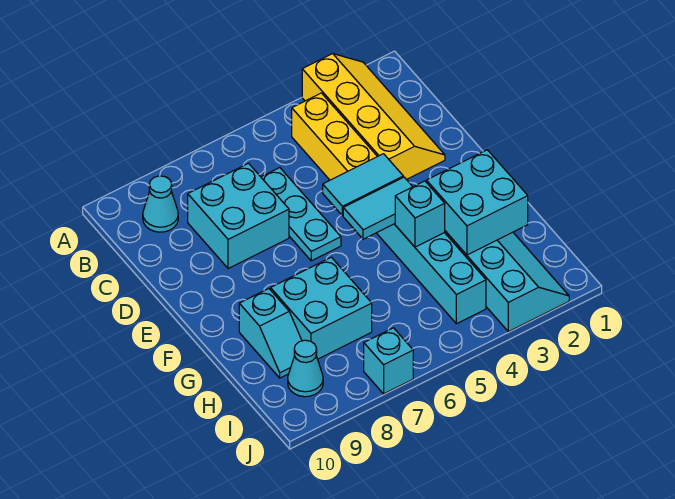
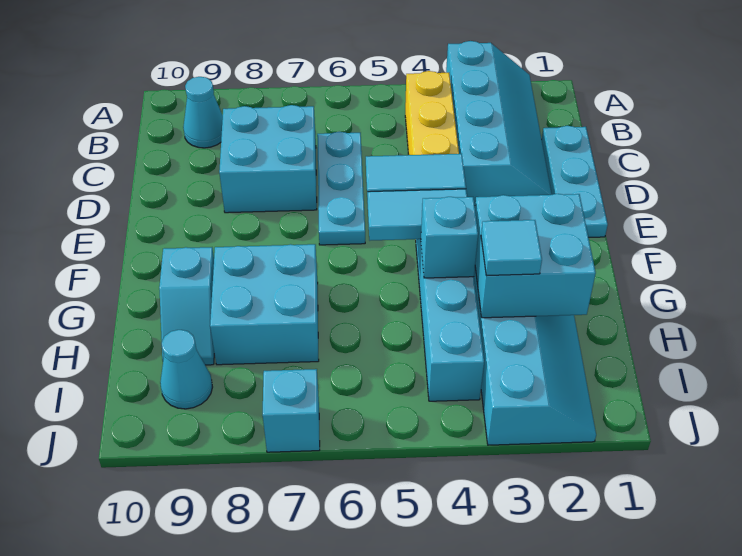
yellow slope A2:D3 level 1 top 3 -> cyan slope A2:D3 level 1 top 3
none -> cyan plate C1:E1 level 1
none -> cyan tile H3 level 3

